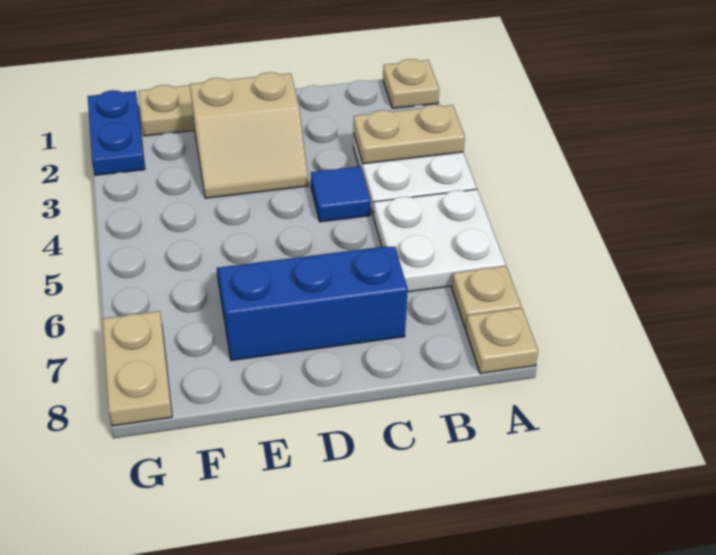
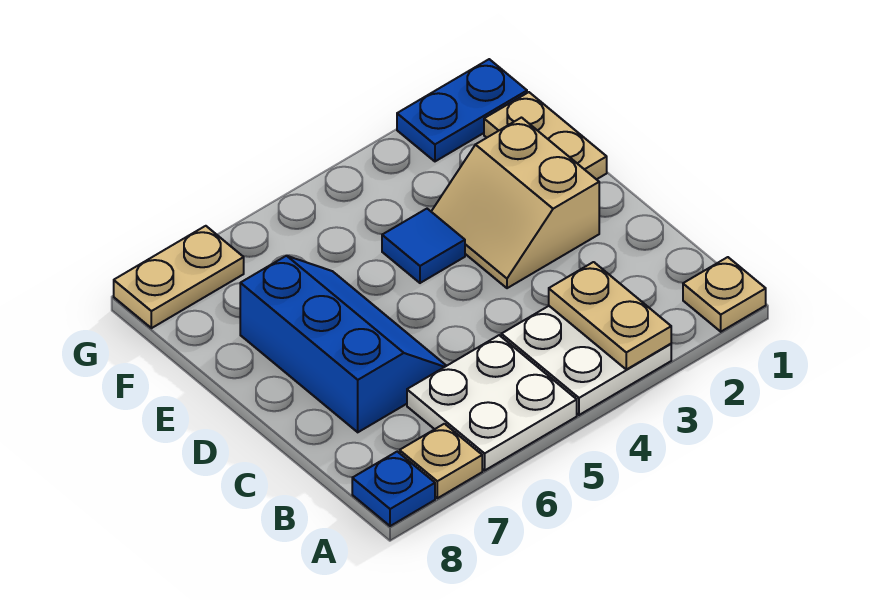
tan plate A8 level 1 -> blue plate A8 level 1
blue tile C4 level 1 -> blue tile E4 level 1

